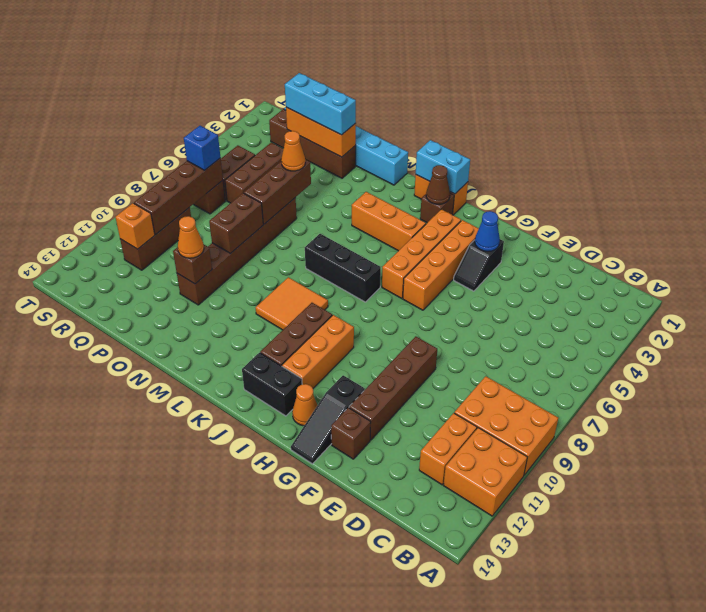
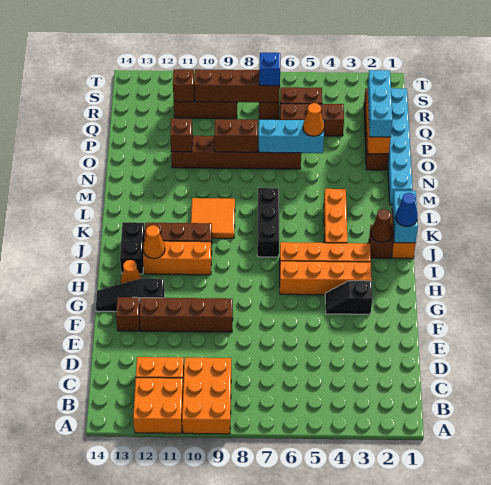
blue cone G3 level 2 -> blue cone J1 level 3
brown brick O5:O7 level 2 -> cyan brick O5:O7 level 2
orange cone O11 level 3 -> orange cone I12 level 2
orange brick R11 level 2 -> brown brick R11 level 2

